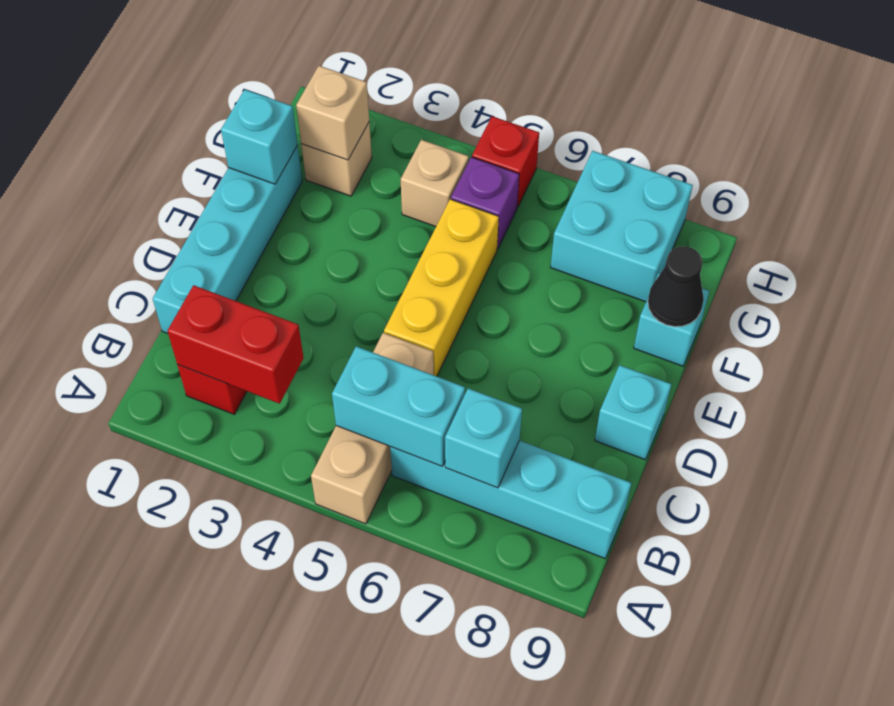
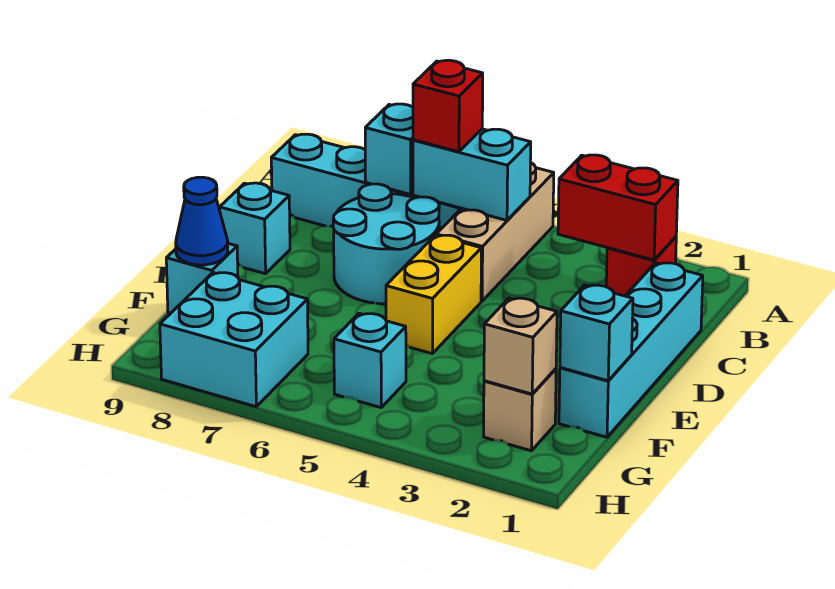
none -> cyan round brick C6:D7 level 1
yellow brick D5:F5 level 1 -> yellow brick D5:E5 level 1
black cone F9 level 2 -> blue cone F9 level 2
tan brick G4 level 1 -> none
purple brick G5 level 1 -> cyan brick G5 level 1
red brick H5 level 1 -> red brick B6 level 3

